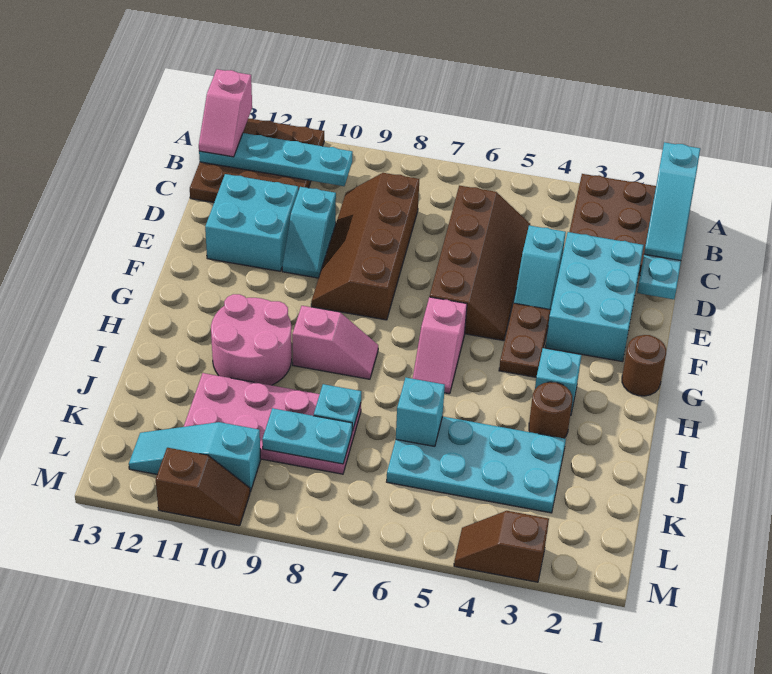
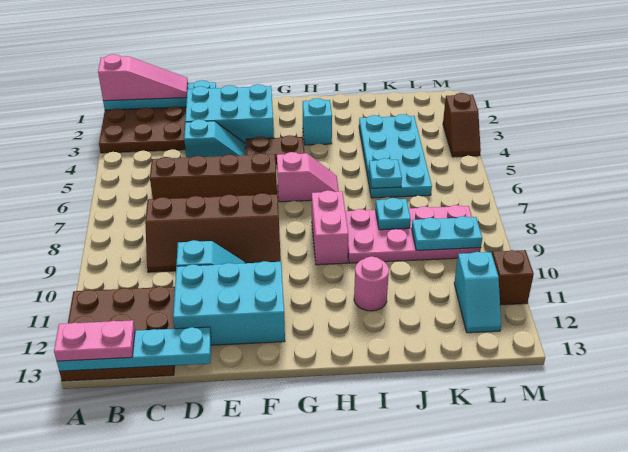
cyan slope A1:C1 level 3 top A -> pink slope A1:C1 level 3 top A
pink slope A13:B13 level 3 top A -> pink plate A13:B13 level 3
cyan plate B10:B13 level 2 -> cyan plate A13:D13 level 2
cyan brick D11:E12 level 1 -> cyan brick D11:F12 level 1
brown round brick G1 level 1 -> none
pink slope H8:H9 level 1 top 9 -> pink brick H8:H9 level 1
pink round brick H10:I11 level 1 -> pink round brick I11 level 1
brown round brick I3 level 1 -> none
cyan brick J6 level 2 -> cyan plate J6 level 2
pink plate J8:K11 level 1 -> pink plate I8:L9 level 1
cyan plate K8:K9 level 2 -> cyan plate K9:L9 level 2
cyan slope L10:L12 level 1 top 10 -> cyan slope L11:L12 level 1 top 11

